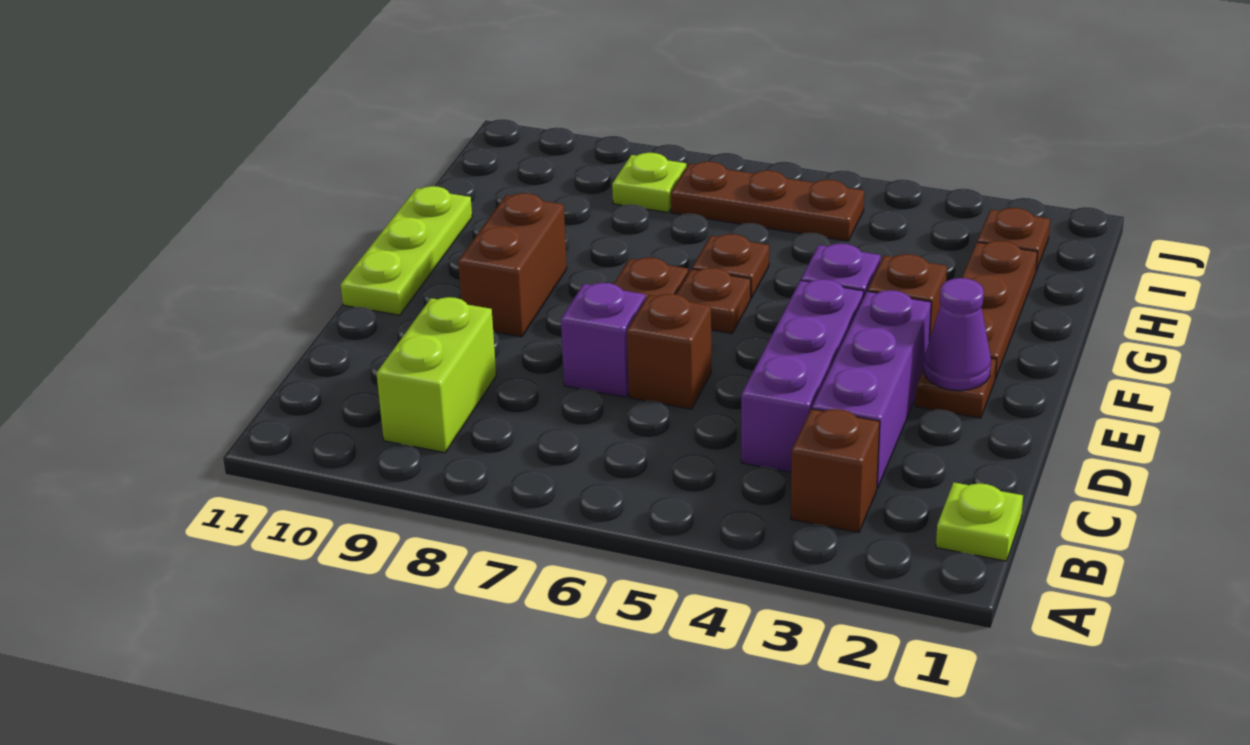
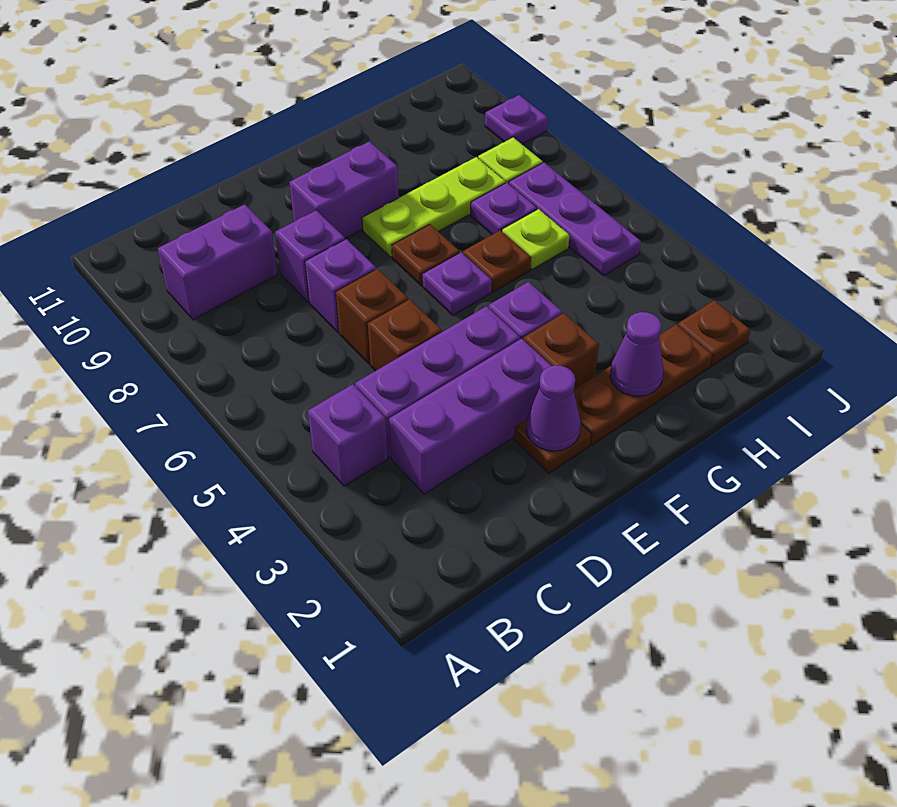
lime plate B1 level 1 -> lime plate H6 level 1
brown brick B3 level 1 -> brown brick D5 level 1
none -> purple brick B4 level 1
lime brick B9:C9 level 1 -> purple brick B9:C9 level 1
none -> purple brick D8 level 1
brown brick E9:F9 level 1 -> purple brick E9:F9 level 1
lime plate E11:G11 level 1 -> lime plate F8:H8 level 1
brown plate F6 level 1 -> purple plate F6 level 1
none -> purple cone G2 level 2
none -> purple plate H7 level 1
brown plate I5:I7 level 1 -> purple plate I5:I7 level 1
none -> purple plate J9 level 1

